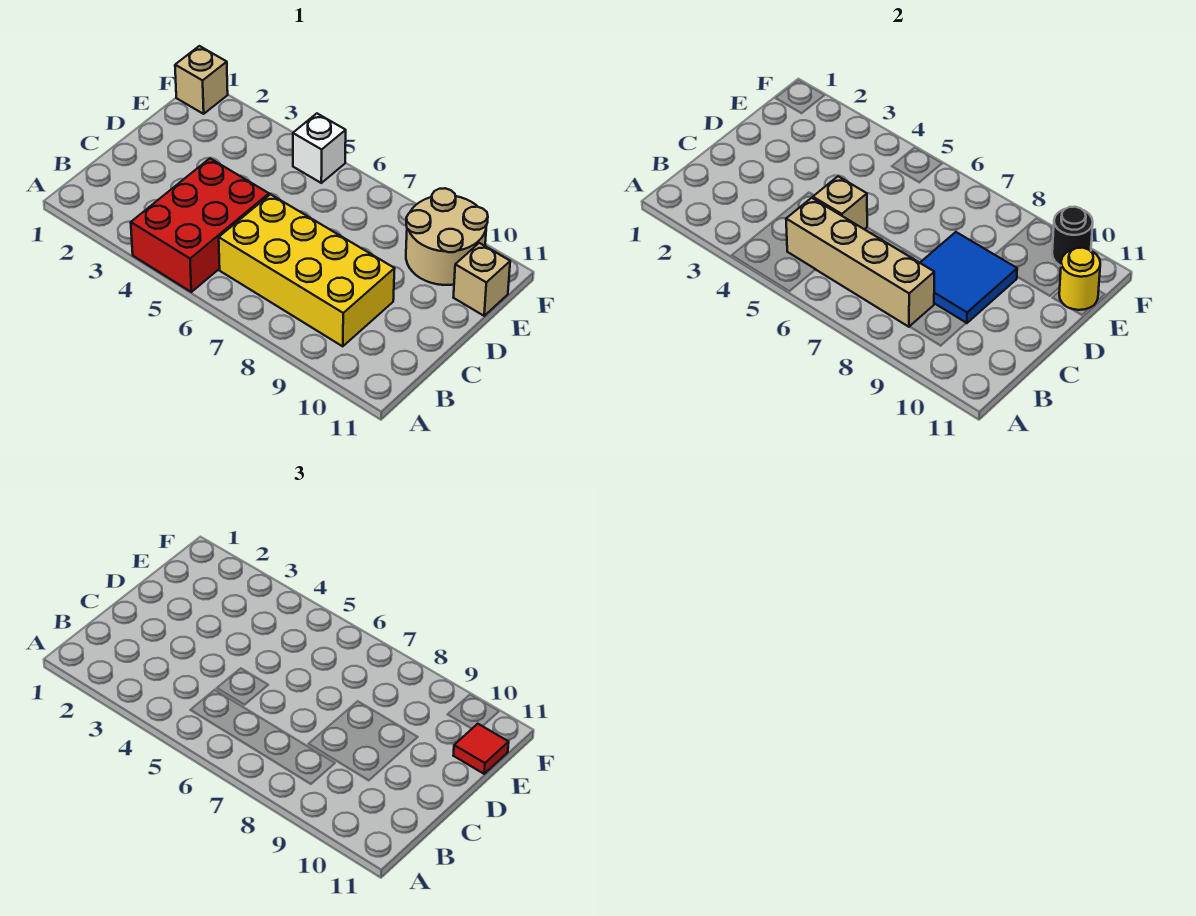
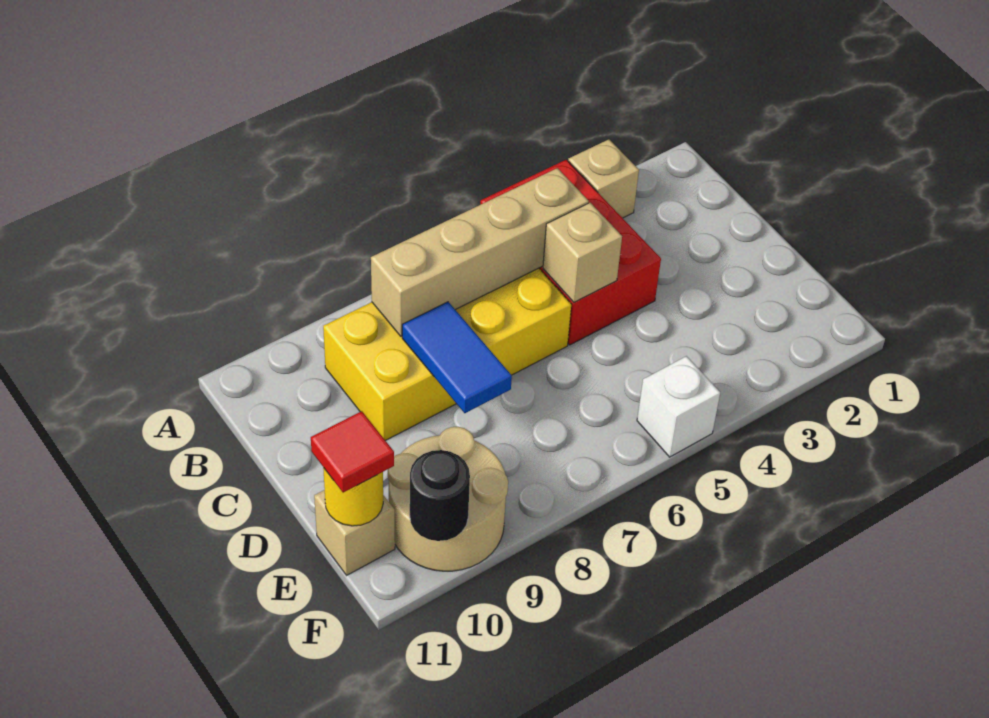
blue tile C8:D9 level 2 -> blue tile C8:D8 level 2
tan brick F1 level 1 -> tan brick A3 level 1

